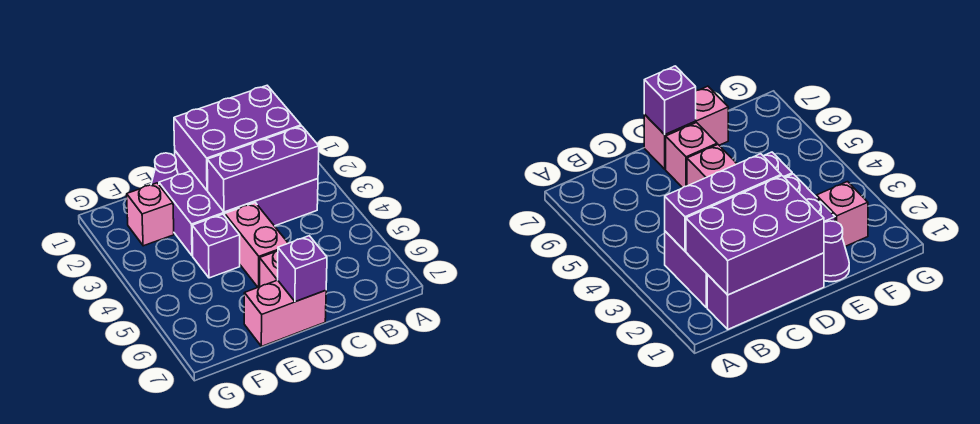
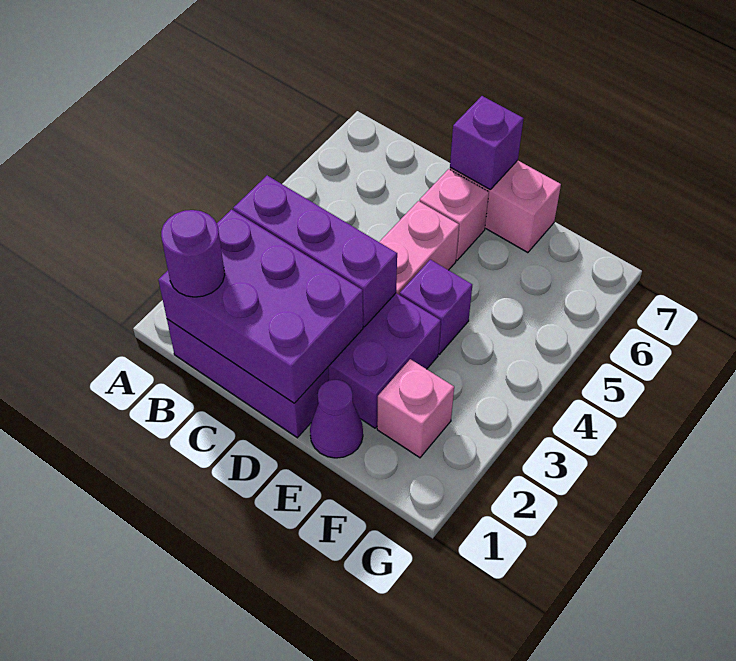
none -> purple round brick B1 level 3

